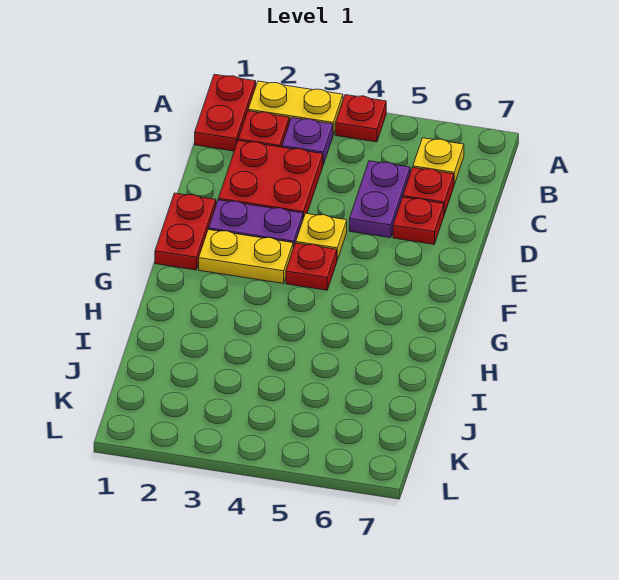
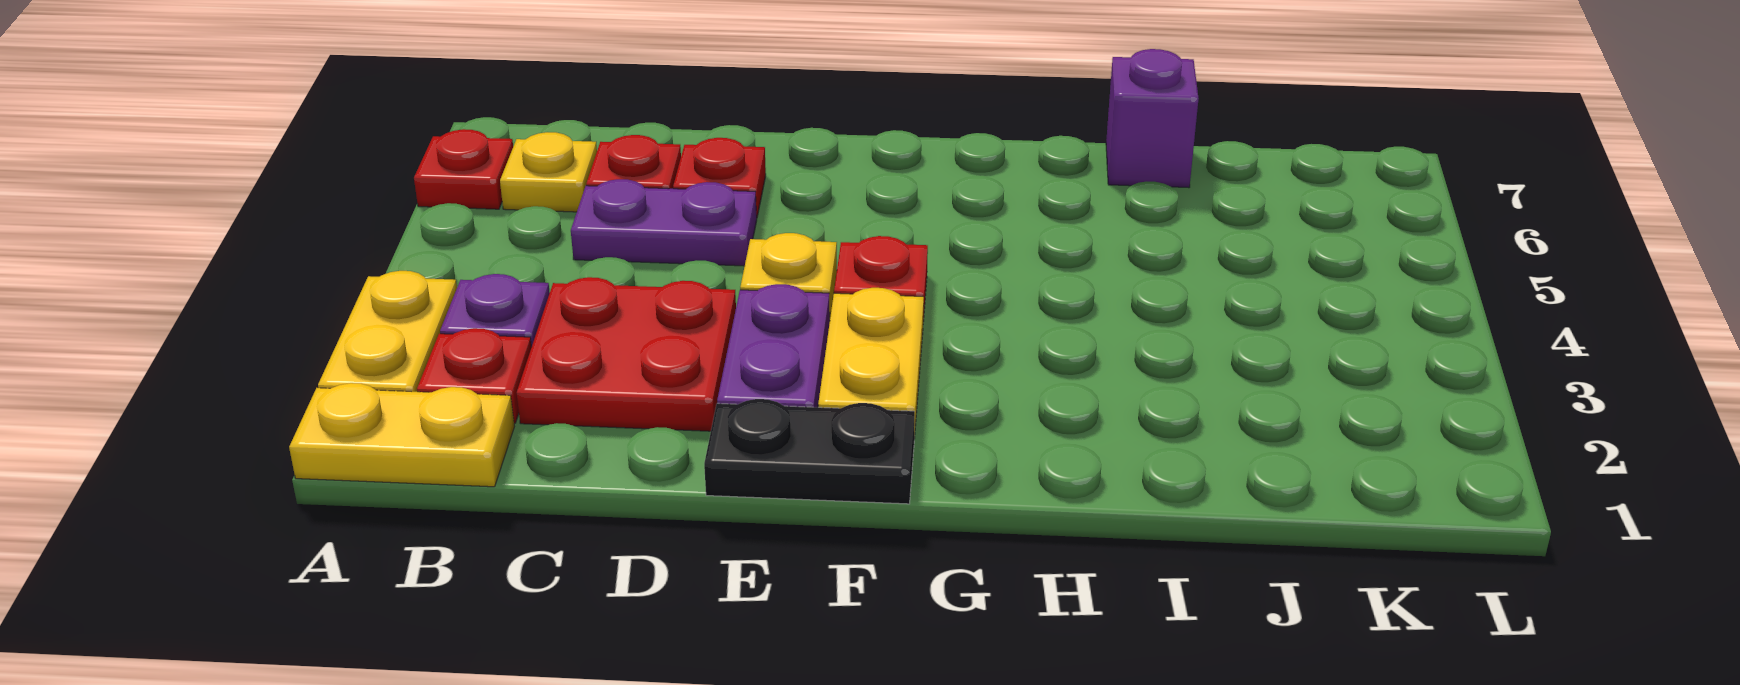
red plate A1:B1 level 1 -> yellow plate A1:B1 level 1
red plate A4 level 1 -> red plate A6 level 1
red plate E1:F1 level 1 -> black plate E1:F1 level 1
none -> purple brick I7 level 1

